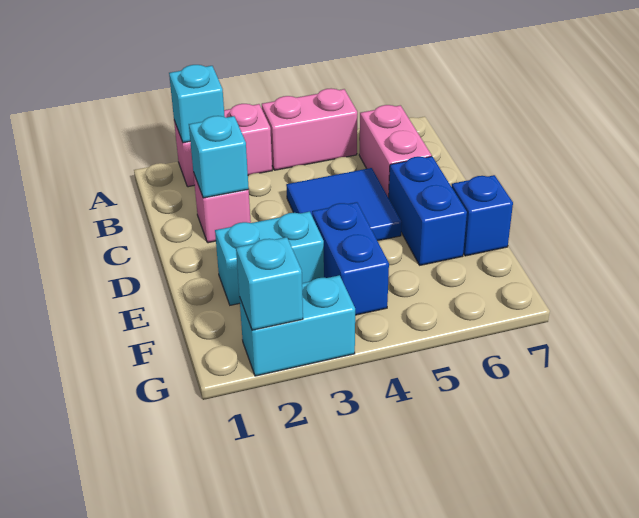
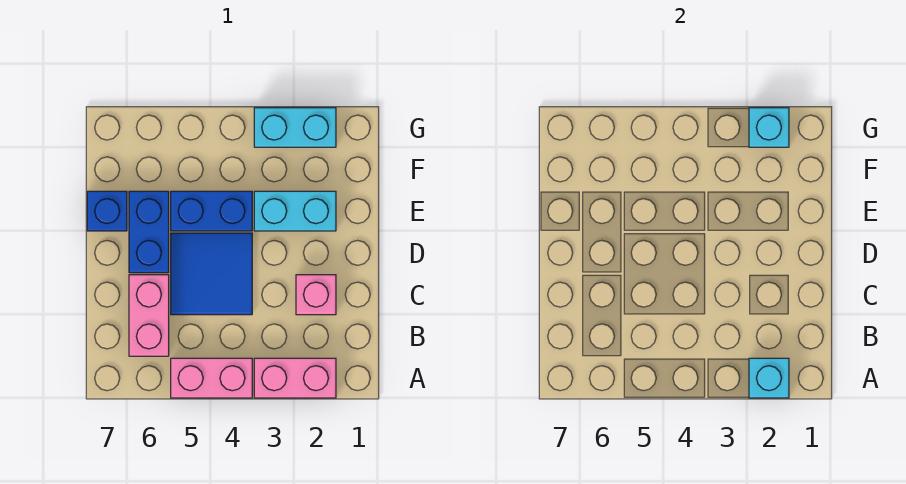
cyan brick C2 level 2 -> none
blue brick E4:F4 level 1 -> blue brick E4:E5 level 1

